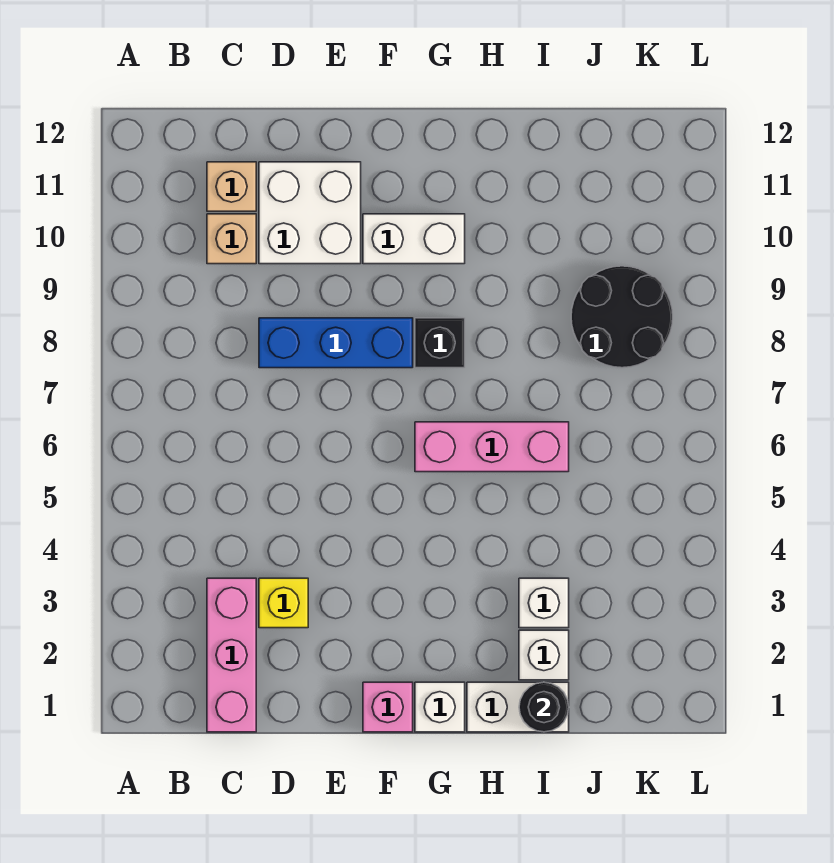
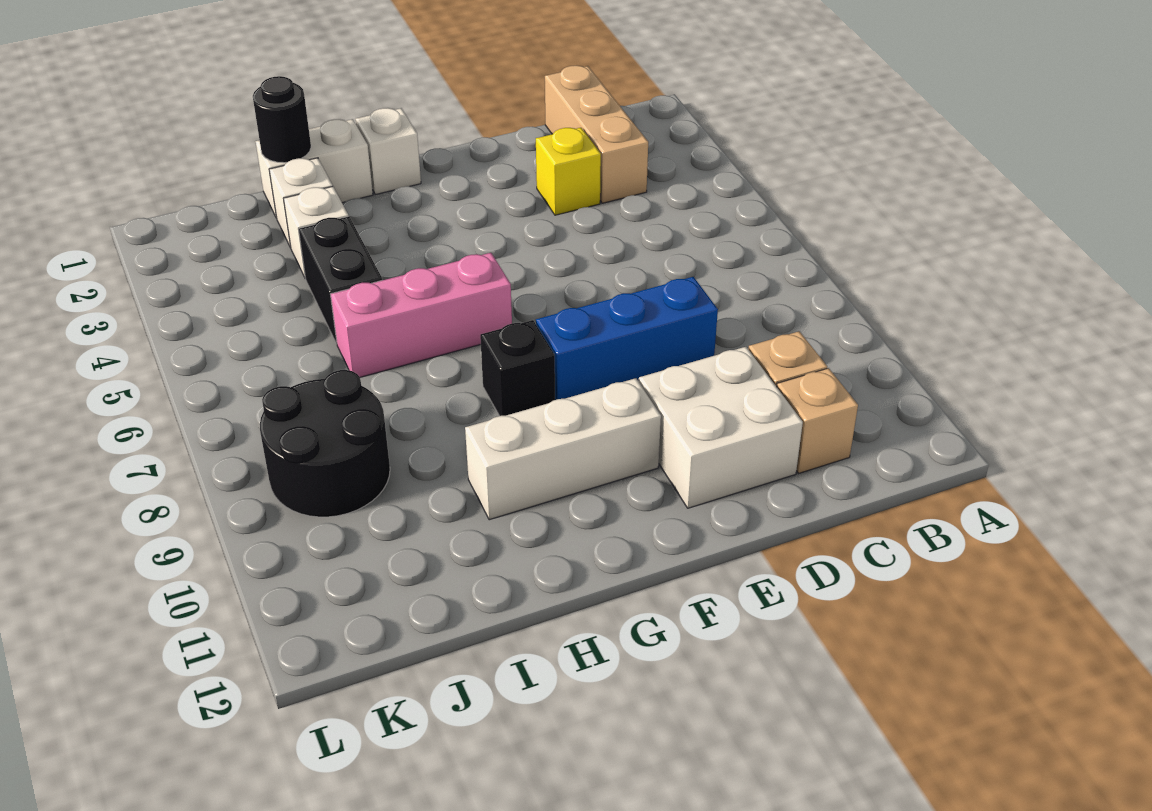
pink brick C1:C3 level 1 -> tan brick C1:C3 level 1
pink brick F1 level 1 -> none
white brick F10:G10 level 1 -> white brick F10:H10 level 1
none -> black brick I4:I5 level 1

